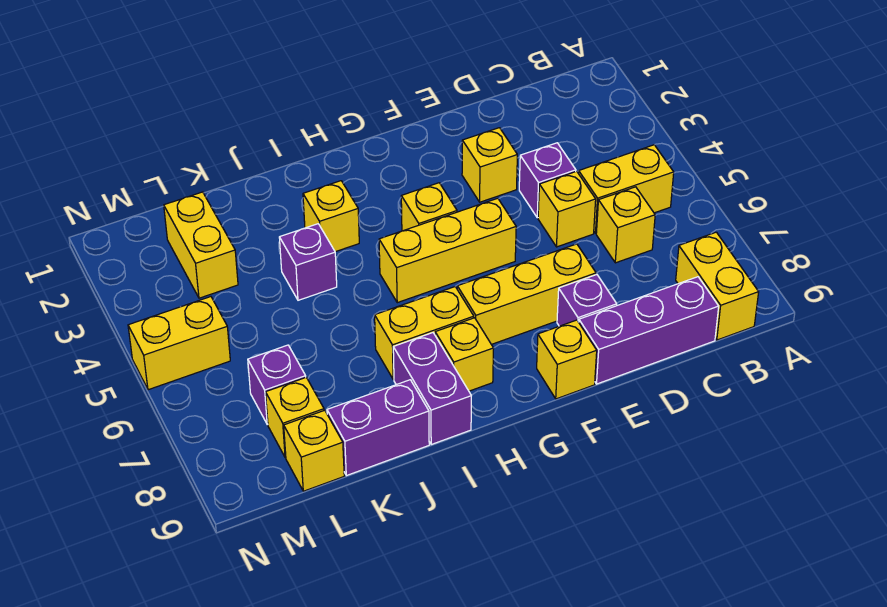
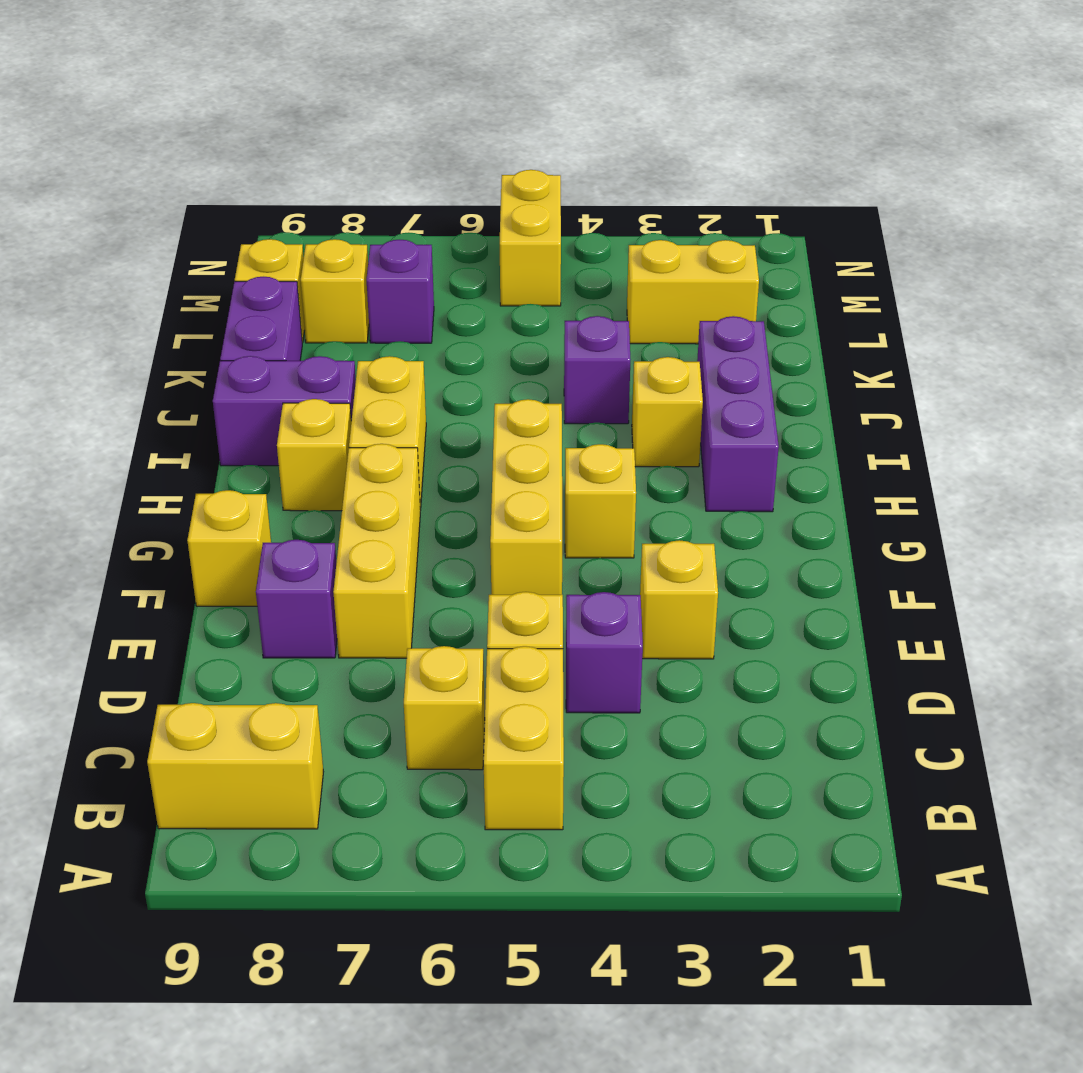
purple brick C9:E9 level 1 -> purple brick H2:J2 level 1

